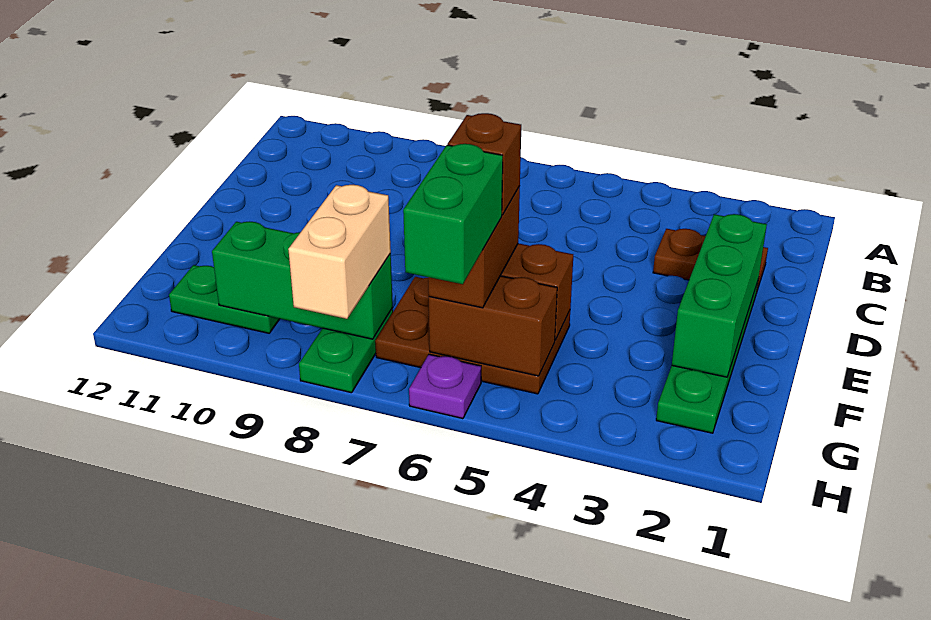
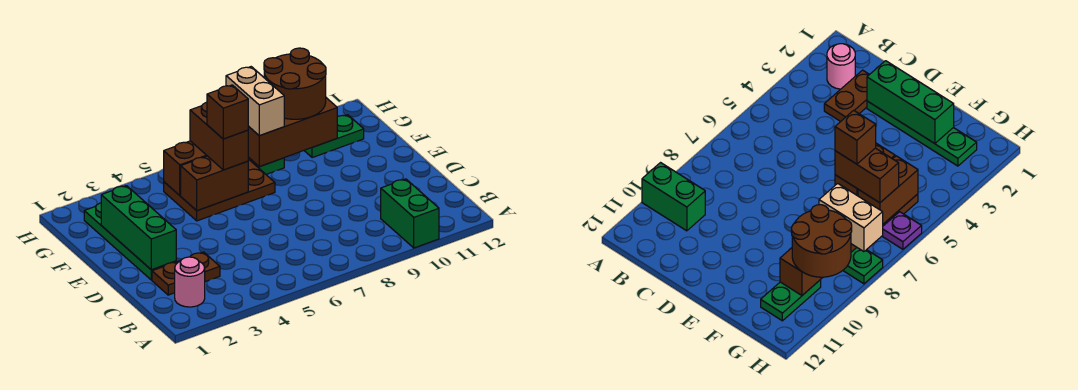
none -> pink round brick B2 level 1
green brick G6:H6 level 4 -> green brick A10:B10 level 1
green brick G8:G10 level 2 -> brown brick G8:G10 level 2
none -> brown round brick G9:H10 level 3

